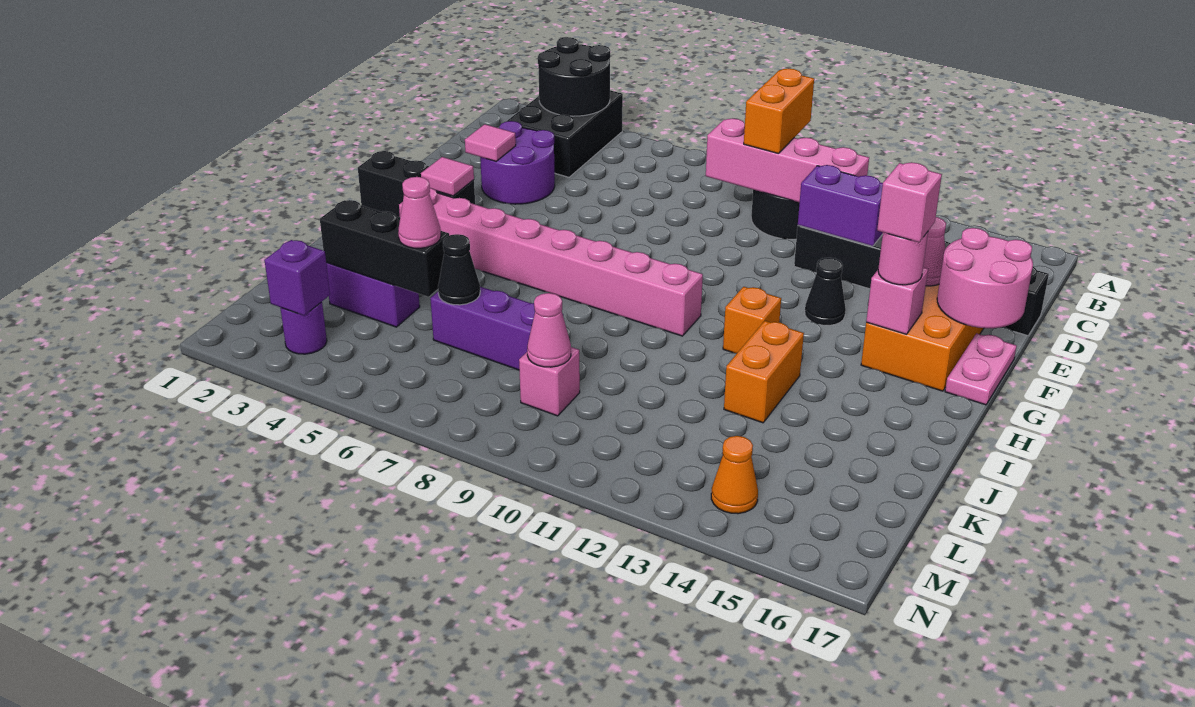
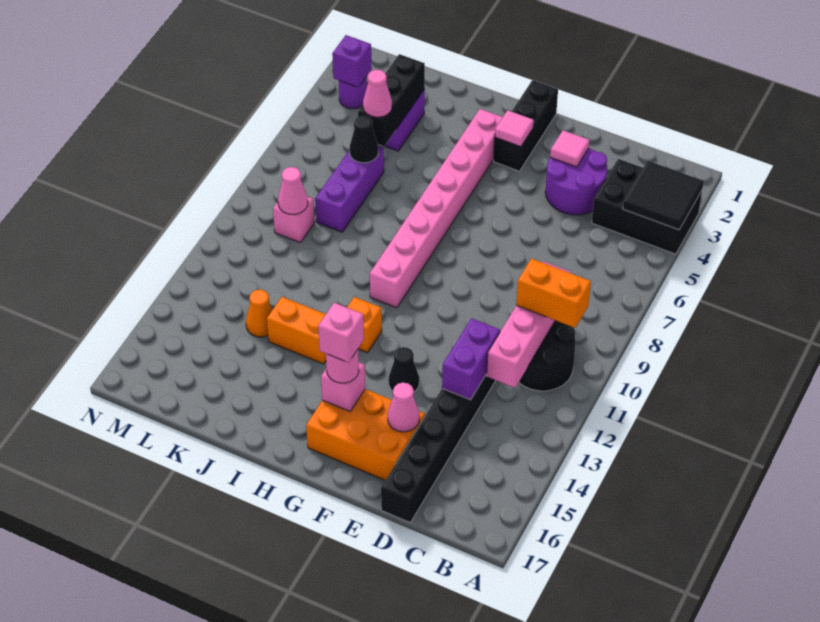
black round brick A3:B4 level 2 -> black tile A3:B4 level 2
pink round brick E16:F17 level 2 -> none
pink plate F17:G17 level 1 -> none
orange cone M14 level 1 -> orange cone K13 level 1

